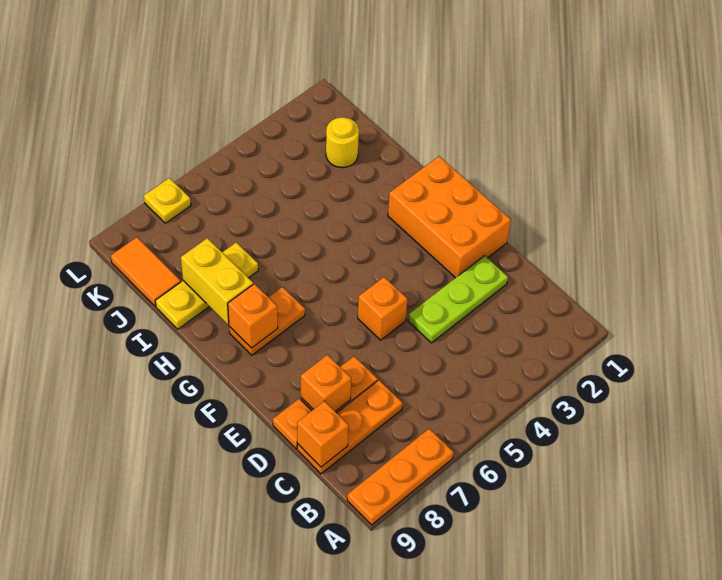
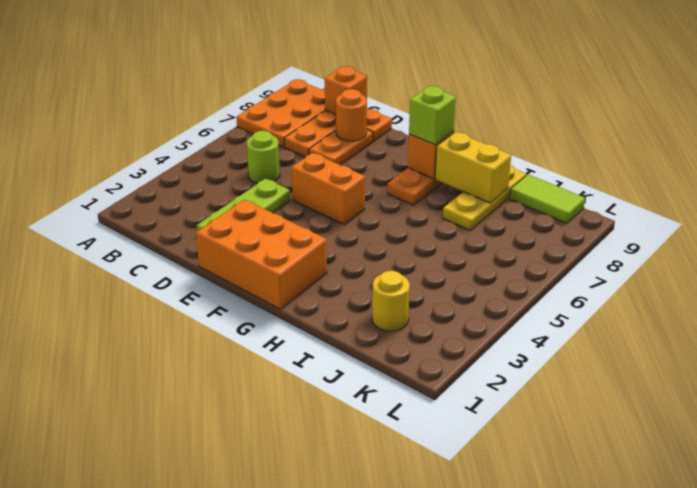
orange plate A7:A9 level 1 -> orange plate A7:B9 level 1
none -> lime round brick C5 level 1
orange brick D8 level 2 -> orange round brick D8 level 2
orange brick E5 level 1 -> orange brick E5:F5 level 1
none -> lime brick G8 level 3
orange tile J9:K9 level 1 -> lime tile J9:K9 level 1
yellow plate L7 level 1 -> none

